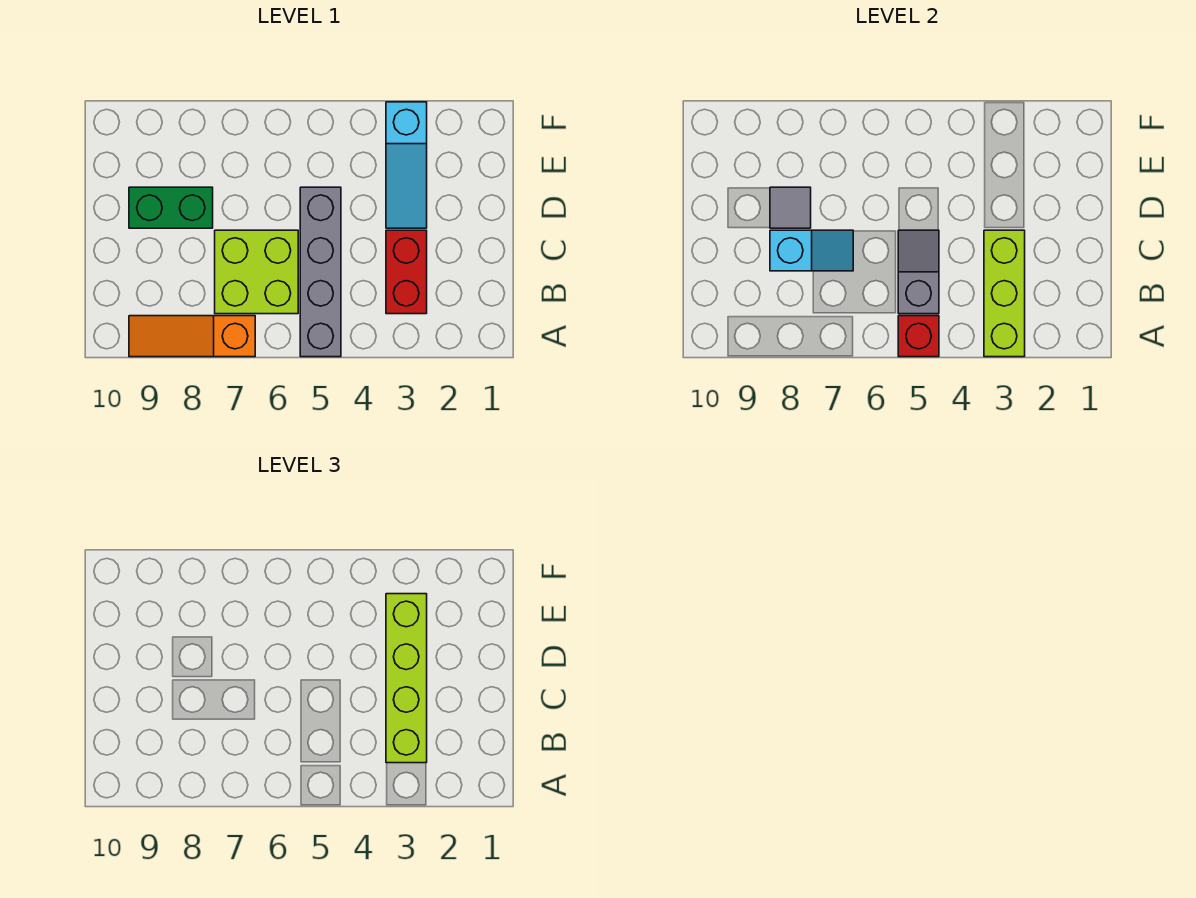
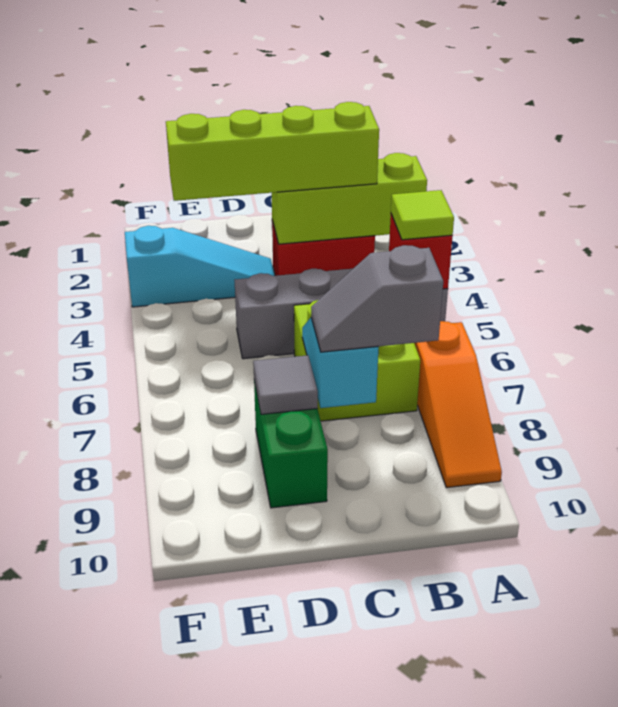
none -> lime tile A5 level 3
grey slope B5:C5 level 2 top B -> grey slope B8:C8 level 3 top B

